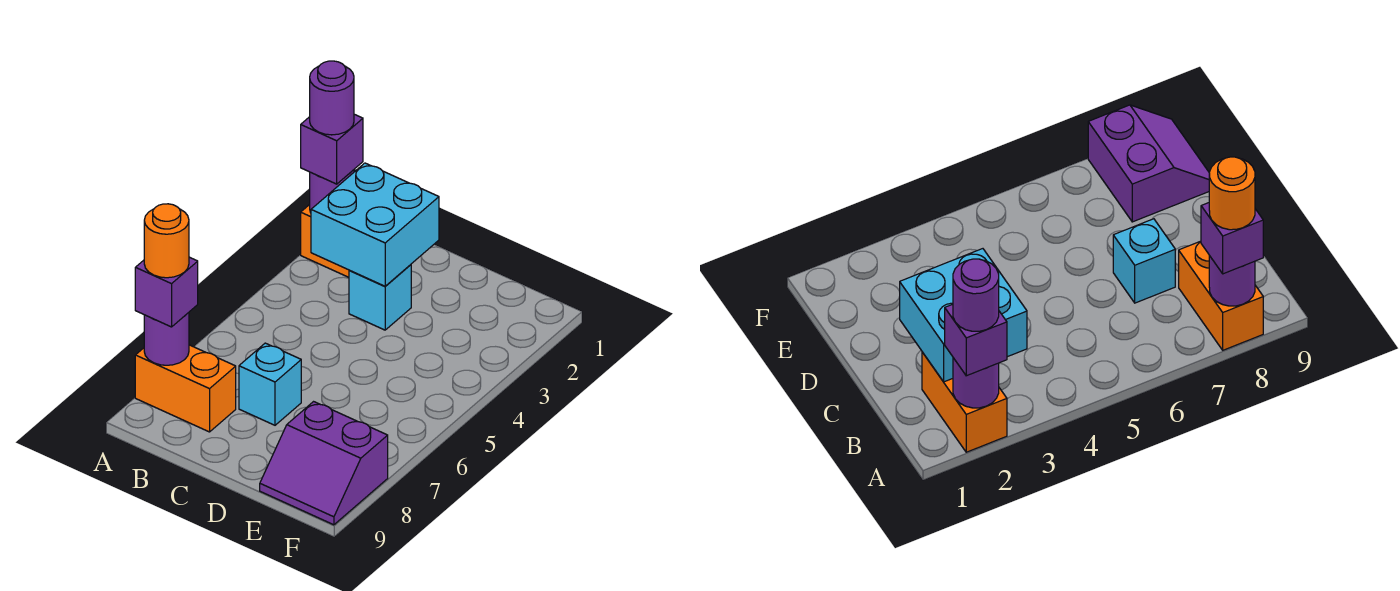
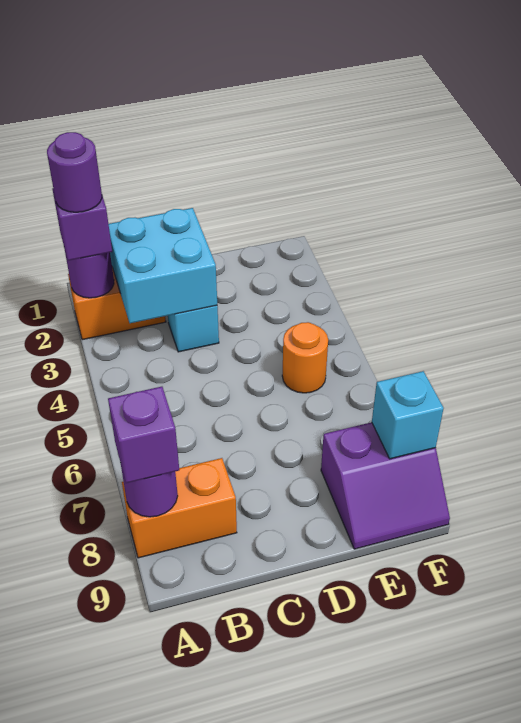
orange round brick A8 level 4 -> orange round brick E5 level 1
cyan brick C7 level 1 -> cyan brick F8 level 2

